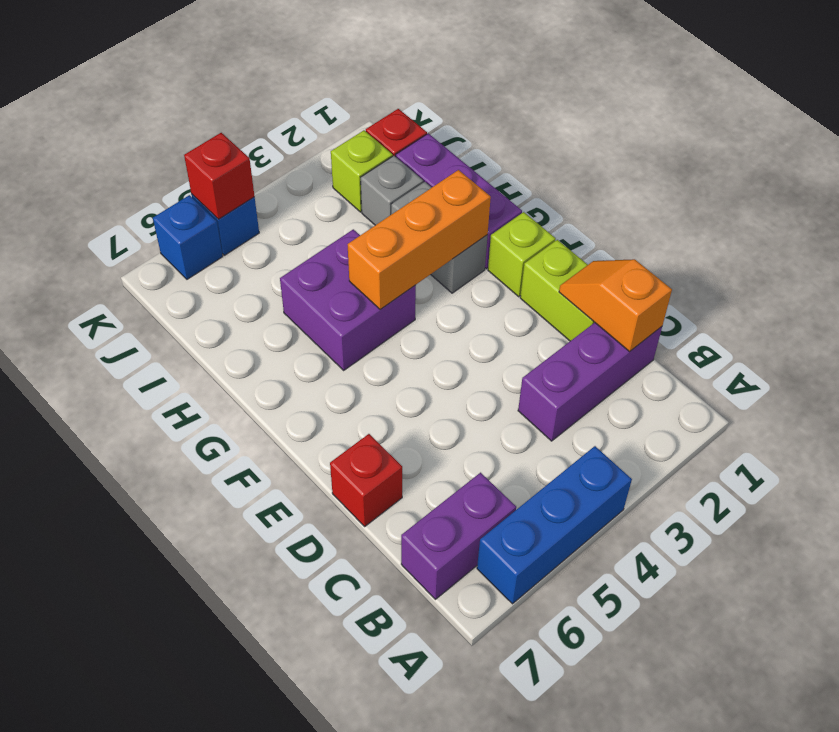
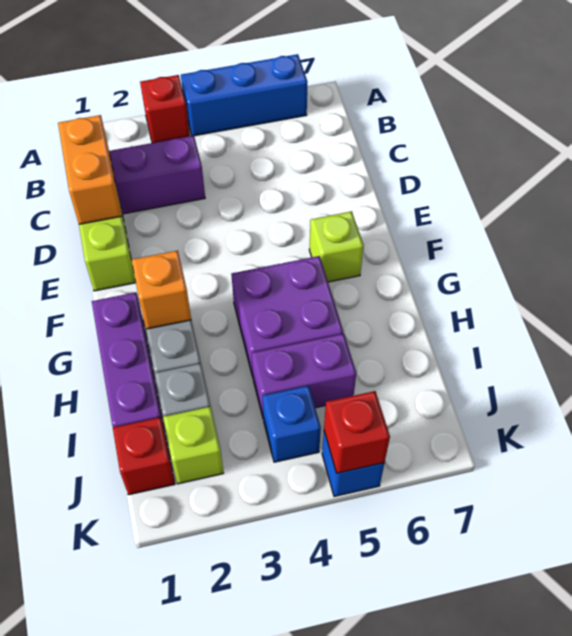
purple brick B6:B7 level 1 -> purple brick I4:I5 level 1
orange slope C1:D1 level 2 top C -> orange brick C1:D1 level 2
red brick D7 level 1 -> red brick A3 level 1
lime brick F1 level 1 -> lime brick F6 level 1
orange brick G2:G4 level 2 -> orange brick G2 level 2
blue brick K6 level 1 -> blue brick J4 level 1

